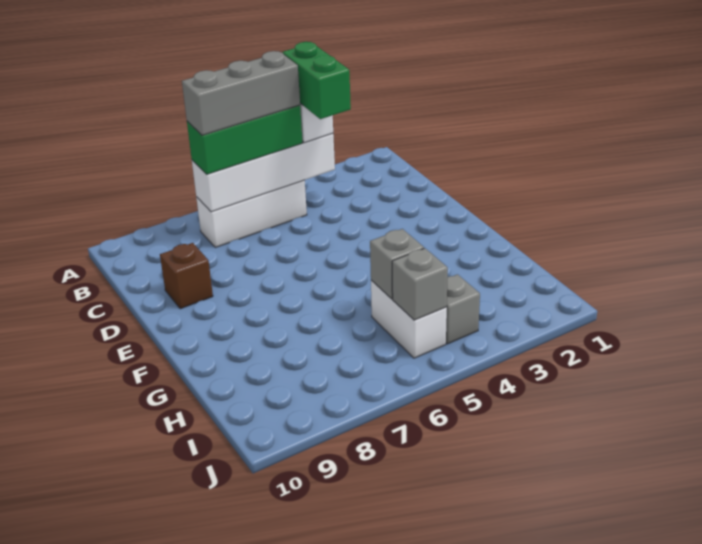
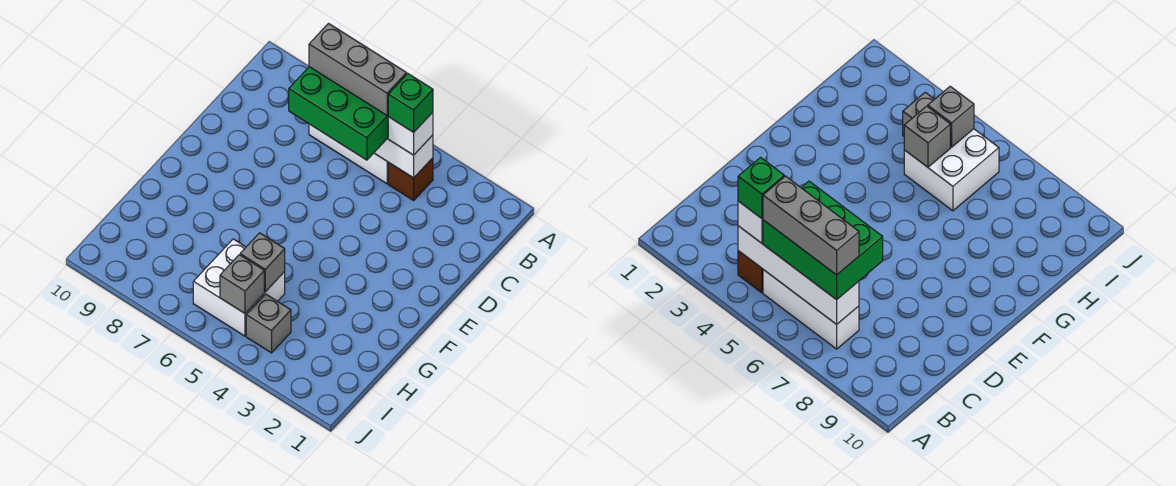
green brick B4:C4 level 4 -> green brick B4 level 4
green brick B5:B7 level 3 -> green brick B5:C7 level 3
brown brick D9 level 1 -> brown brick B4 level 1
white brick H5:I5 level 1 -> white brick H5:I6 level 1

